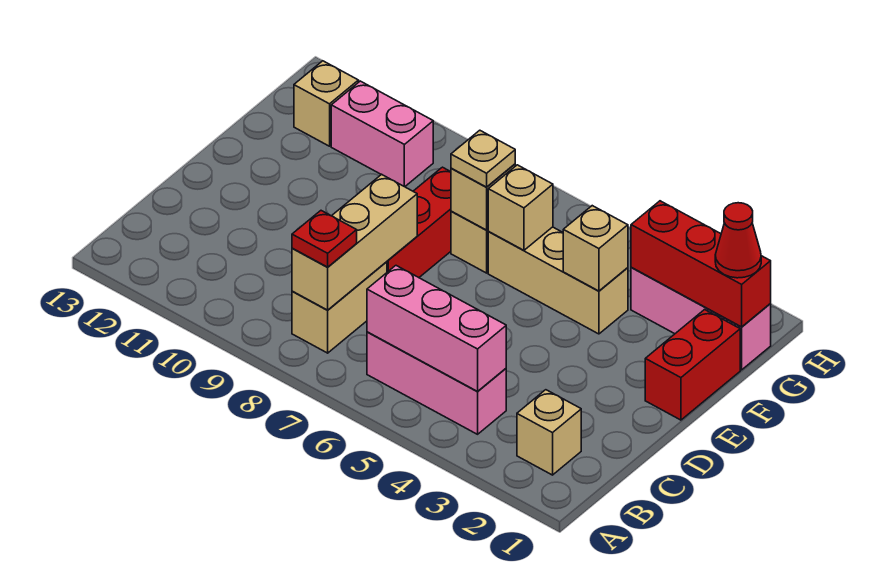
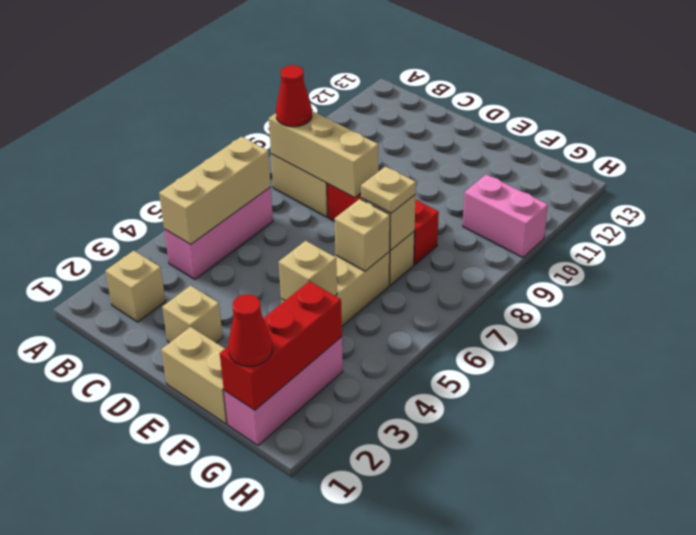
pink brick B4:B6 level 2 -> tan brick B4:B6 level 2
red plate B8 level 3 -> red cone B8 level 3
red brick E1:F1 level 1 -> tan brick E1:F1 level 1
pink brick G10:G11 level 1 -> pink brick G10:H10 level 1
tan brick G12 level 1 -> tan brick D2 level 1

